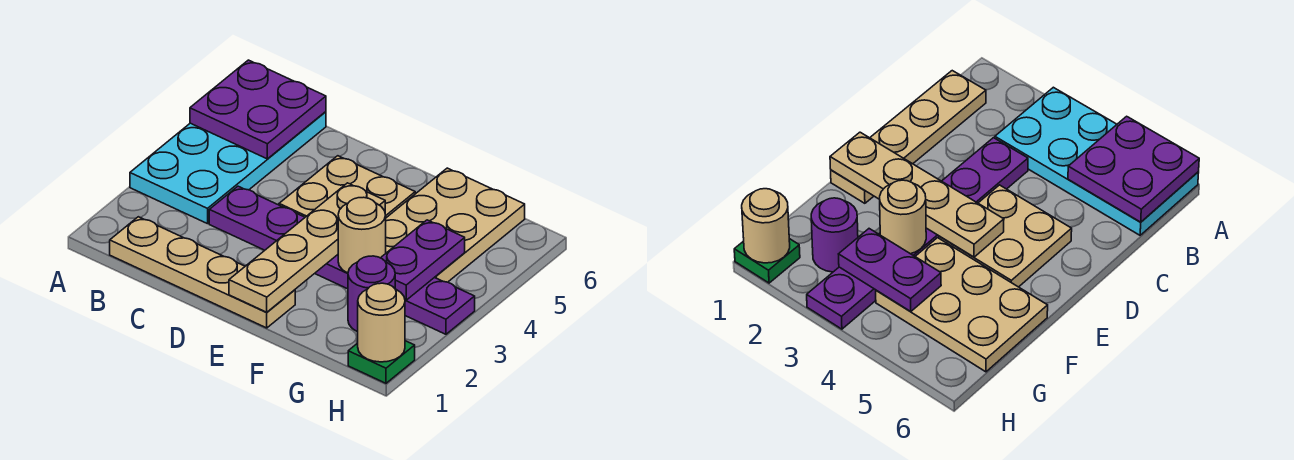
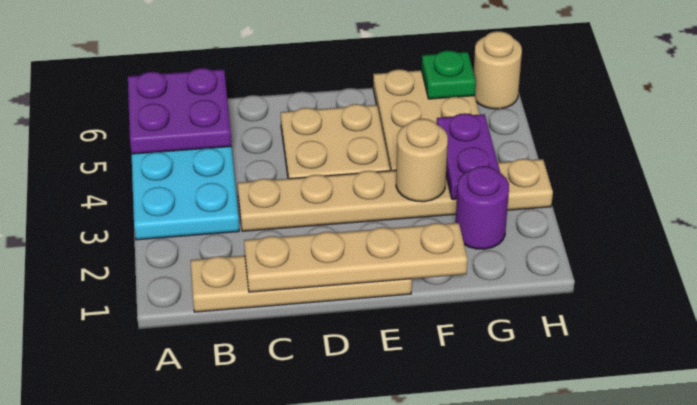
purple plate C3:H3 level 1 -> tan plate C3:H3 level 1
tan plate E1:E4 level 2 -> tan plate C1:F1 level 2
green plate H1 level 1 -> green plate G6 level 2
tan round brick H1 level 2 -> tan round brick H6 level 1

